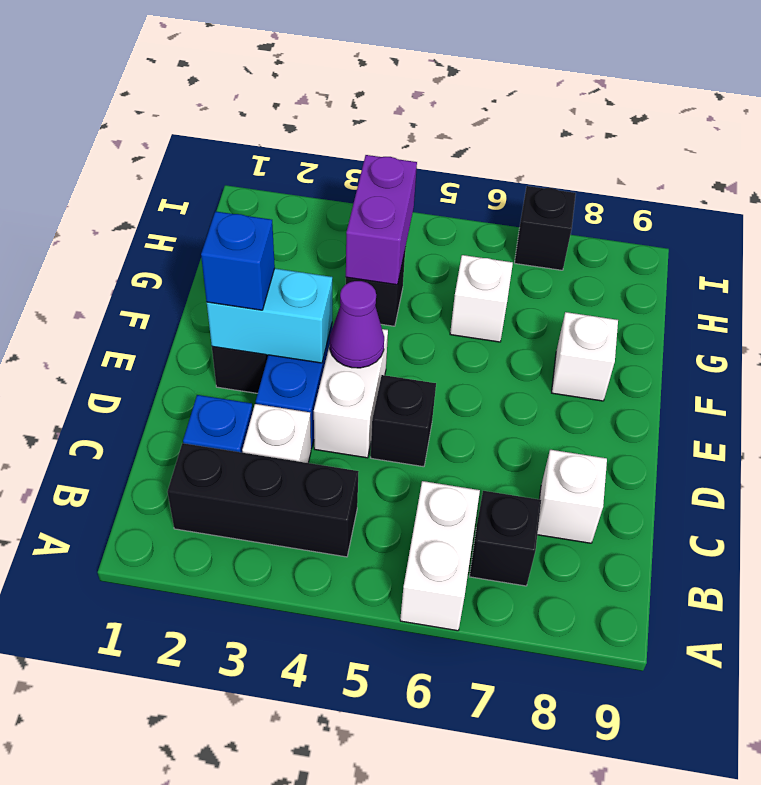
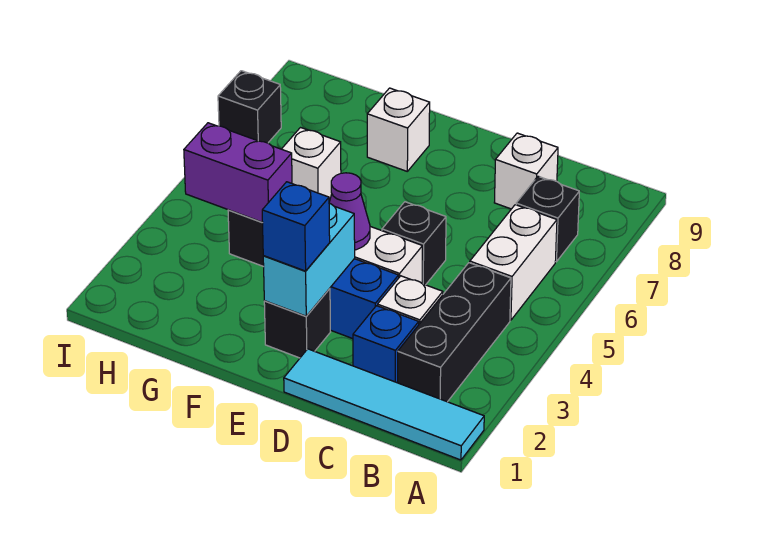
none -> cyan tile A1:D1 level 1
white brick A6:B6 level 1 -> white brick B5:B6 level 1

